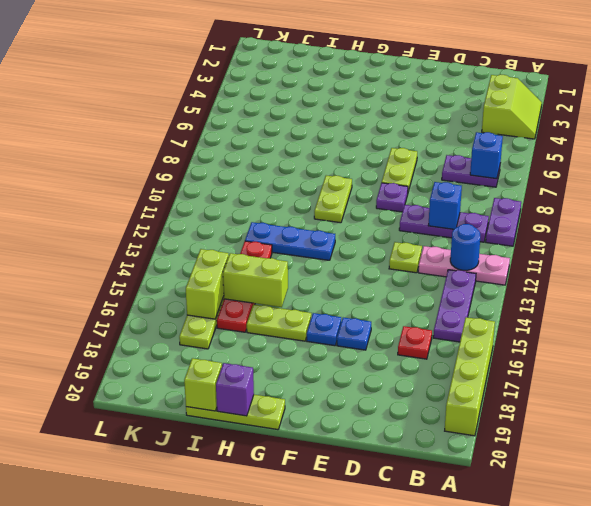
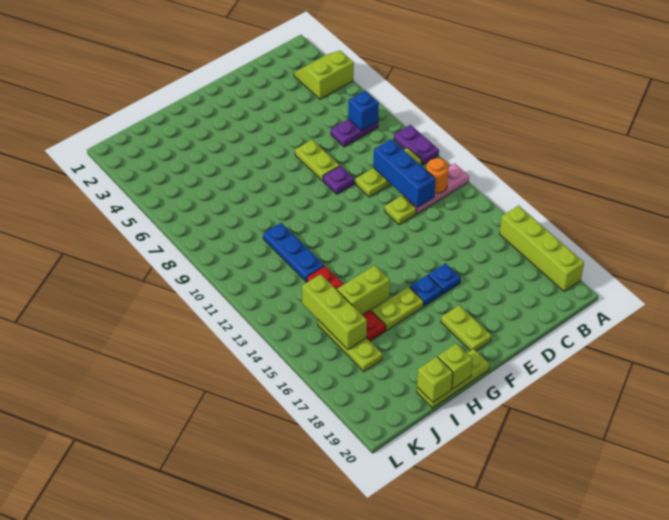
lime slope A3:B4 level 1 top B -> lime slope A3:B4 level 1 top 4
purple plate B10:D10 level 1 -> lime plate B10:D10 level 1
blue round brick B12 level 2 -> orange round brick B12 level 2
purple plate B13:B15 level 1 -> none
blue brick C10 level 2 -> blue brick C10:C12 level 2
red plate C16 level 1 -> none
lime plate G9:G10 level 1 -> lime plate F18:F19 level 1
blue plate G12:I12 level 1 -> blue plate I10:I12 level 1
purple brick H20 level 2 -> lime brick H20 level 2
lime brick J15:J16 level 2 -> lime brick J14:J16 level 2

